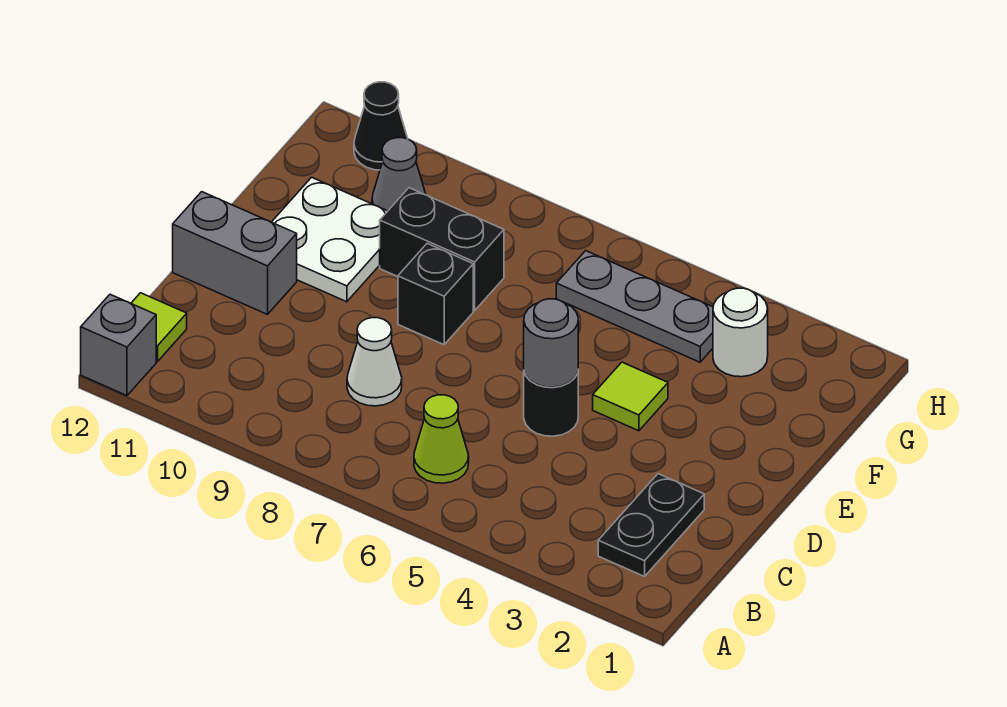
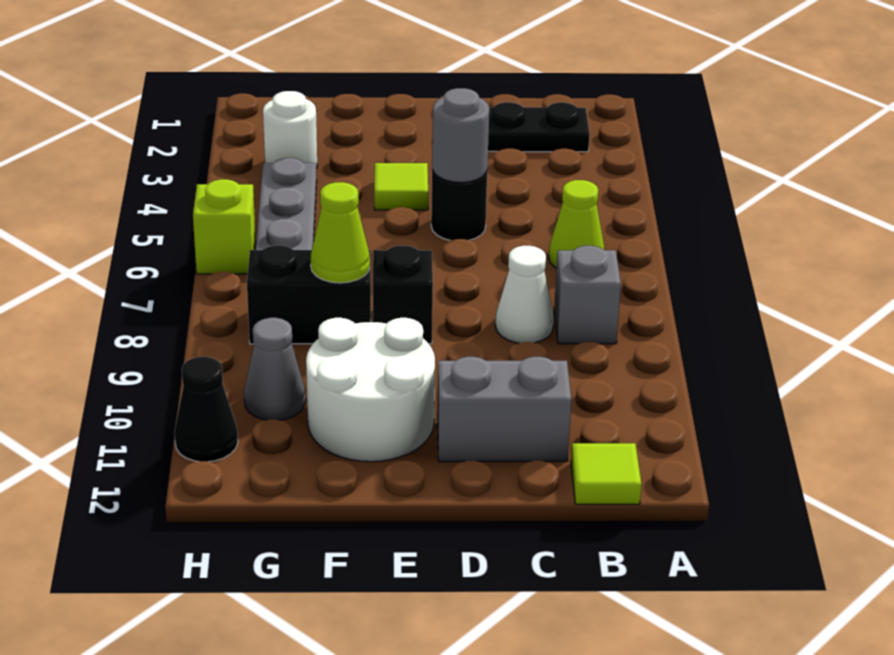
grey brick A12 level 1 -> grey brick B8 level 1
grey brick D11:D12 level 1 -> grey brick C11:D11 level 1
white plate E10:F11 level 1 -> white round brick E10:F11 level 1
black brick F8:F9 level 1 -> black brick F8:G8 level 1
none -> lime cone F8 level 2
none -> lime brick H6 level 1

